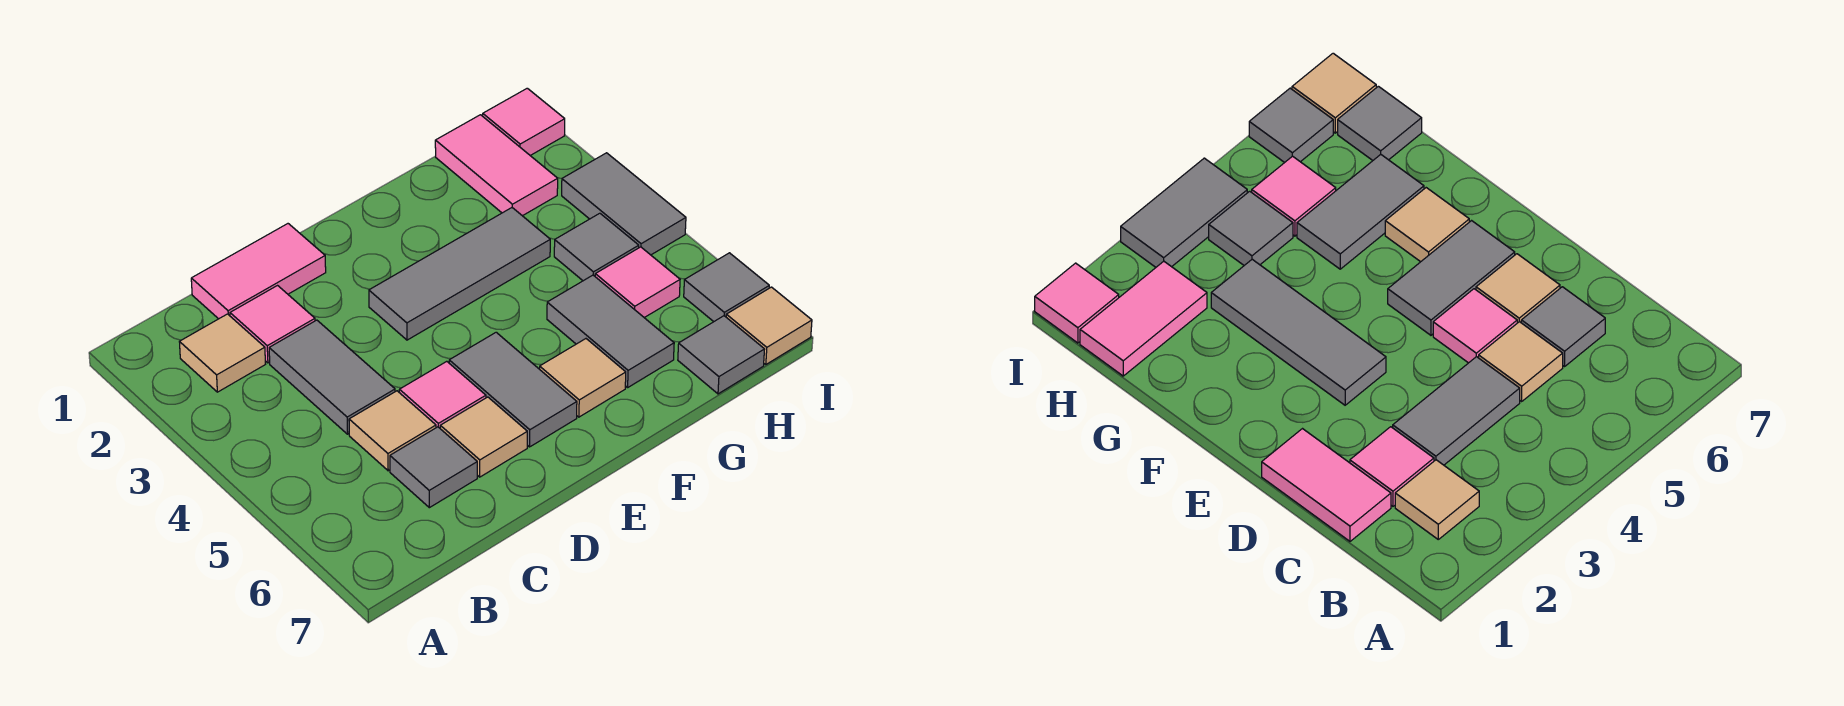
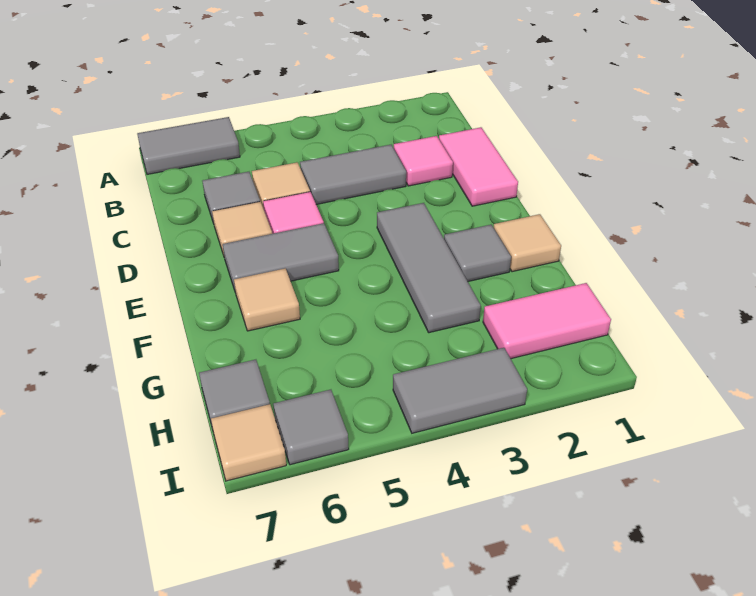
tan tile B2 level 1 -> tan tile F1 level 1
grey tile G5:G6 level 1 -> grey tile A6:A7 level 1
grey tile H4 level 1 -> grey tile F2 level 1
pink tile H5 level 1 -> none
pink tile I1 level 1 -> none

